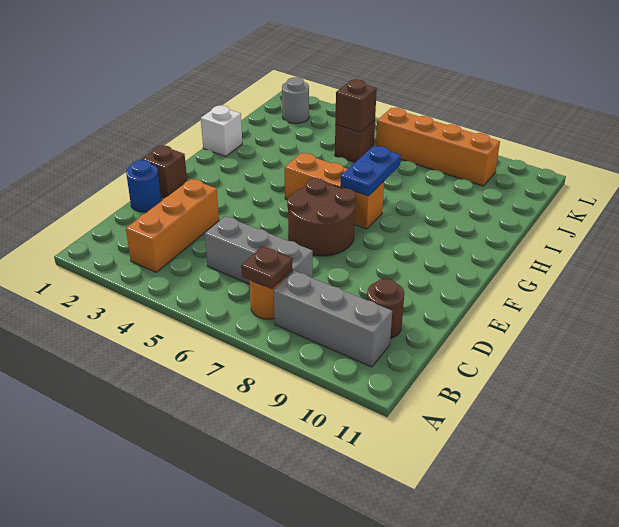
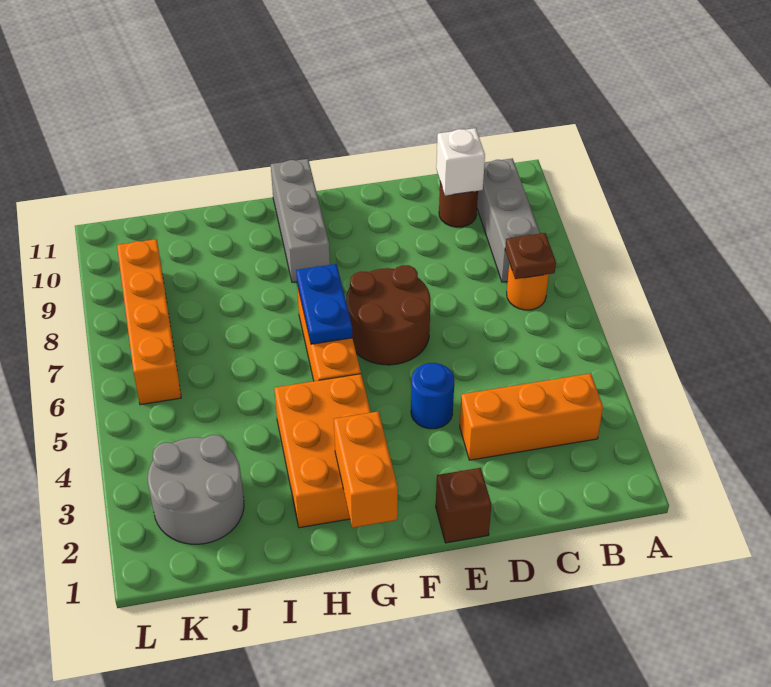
grey brick C5:C7 level 1 -> grey brick G9:G11 level 1
blue round brick D1 level 1 -> blue round brick E4 level 1
none -> orange brick G1:G2 level 2
none -> orange brick G2:H4 level 1
blue plate G7:H7 level 2 -> blue plate G6:G7 level 2
white brick H1 level 1 -> white brick C10 level 2
brown brick J5 level 1 -> none
brown brick J5 level 2 -> none
grey round brick K2 level 1 -> grey round brick J2:K3 level 1

